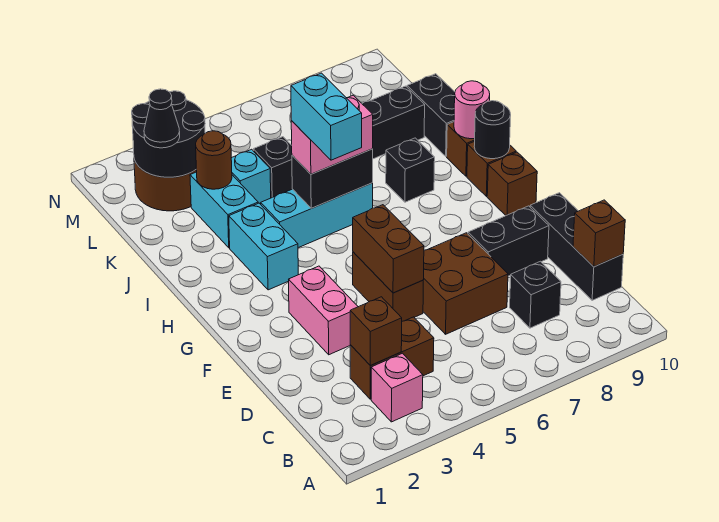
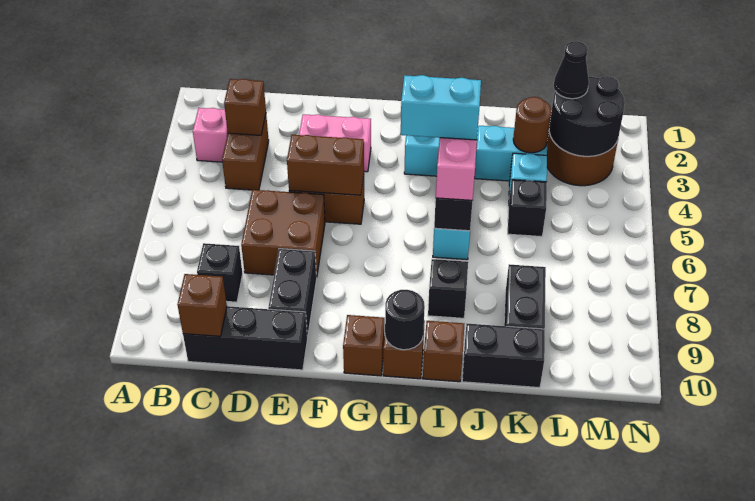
pink round brick I10 level 2 -> none

